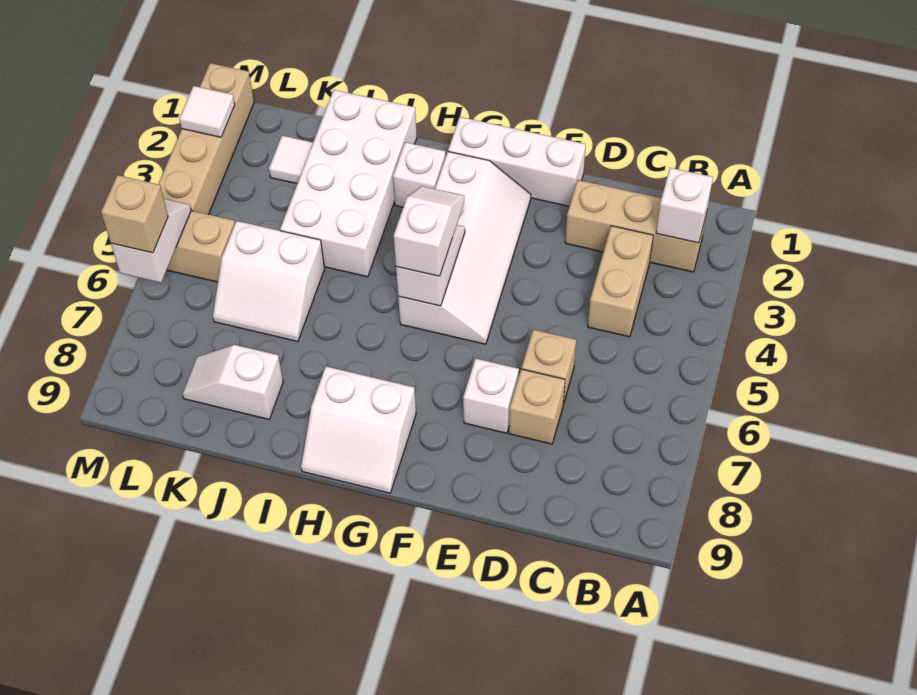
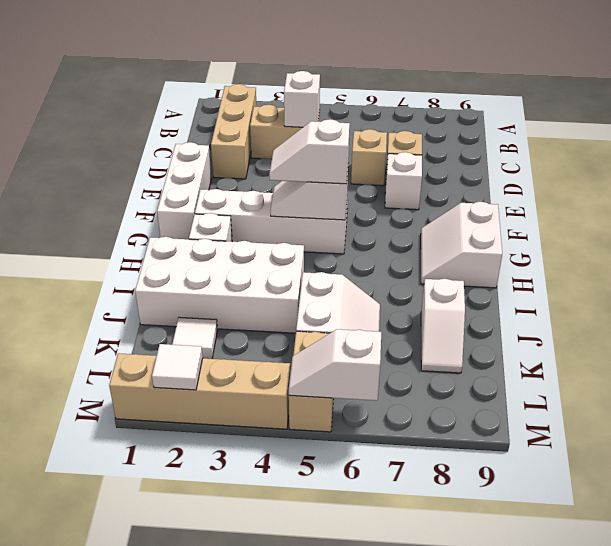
white brick B2 level 2 -> white brick C4 level 2
white slope G8:H9 level 1 top 8 -> white slope G8:H9 level 1 top 9
tan brick M6 level 3 -> none

